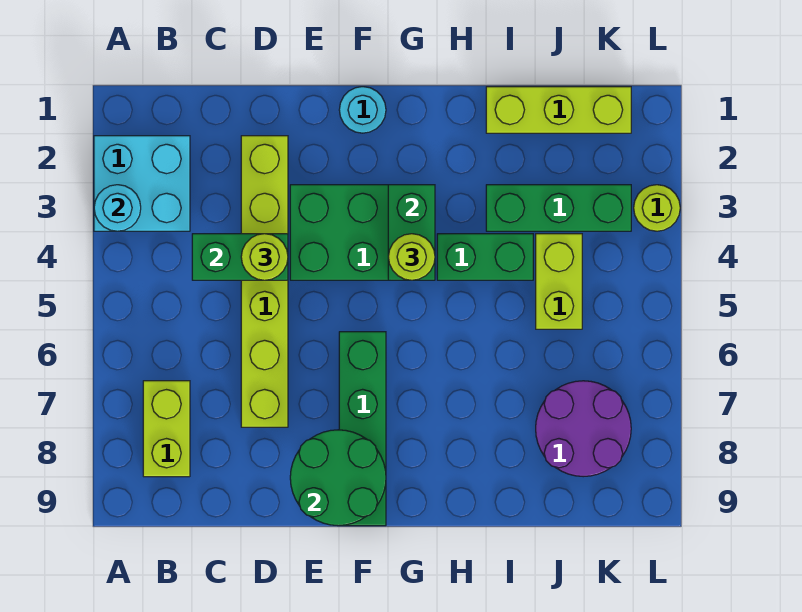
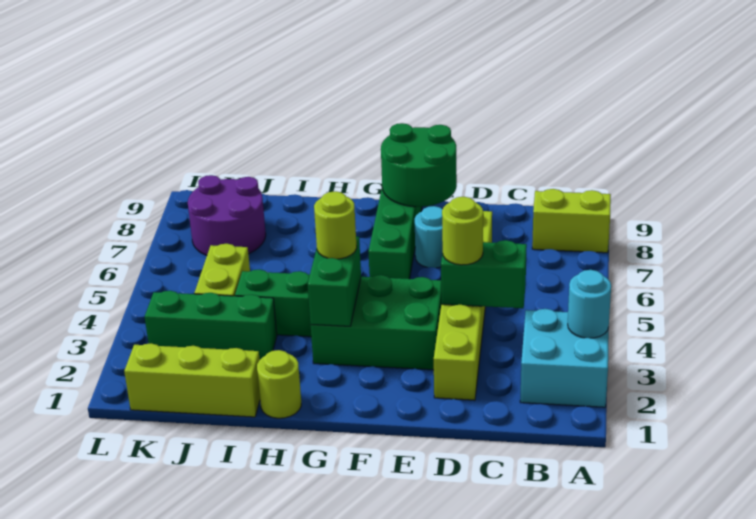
lime brick B7:B8 level 1 -> lime brick A8:B8 level 1
cyan round brick F1 level 1 -> cyan round brick E7 level 1
lime round brick L3 level 1 -> lime round brick H1 level 1

